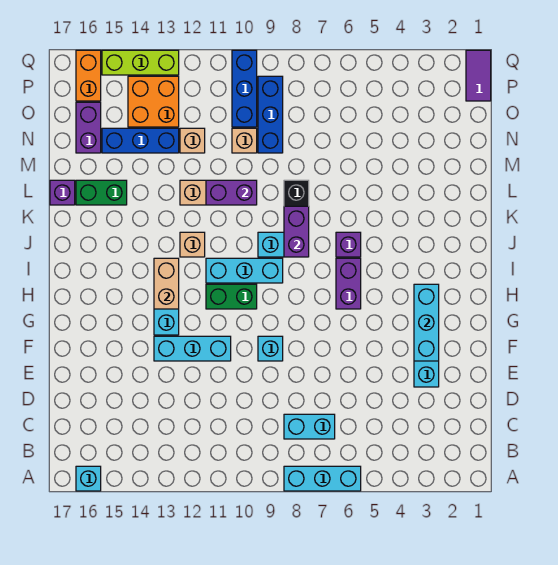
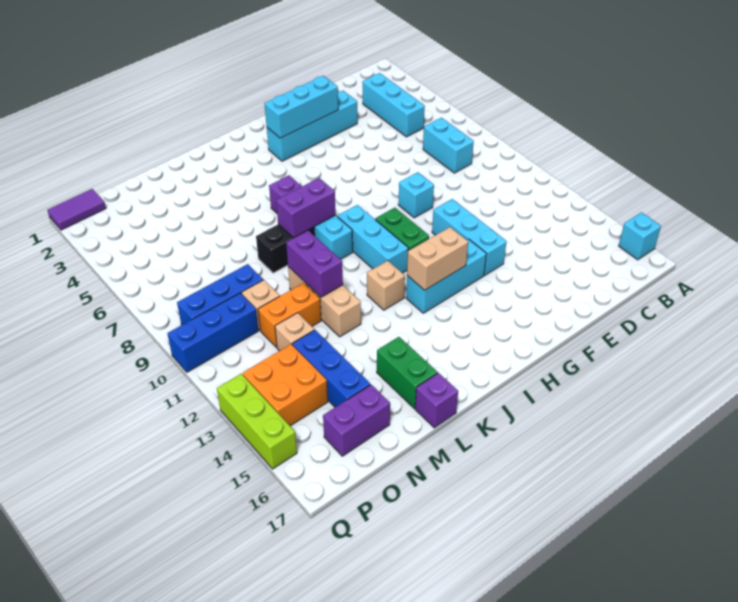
cyan brick A6:A8 level 1 -> cyan brick C3:C5 level 1
purple brick H6:I6 level 1 -> none
orange brick P16:Q16 level 1 -> orange brick M11:N11 level 1

